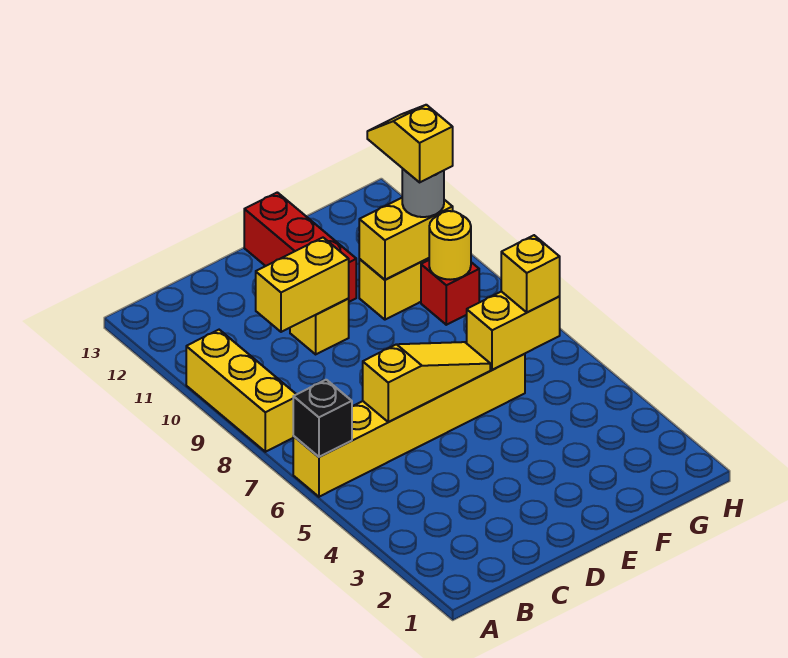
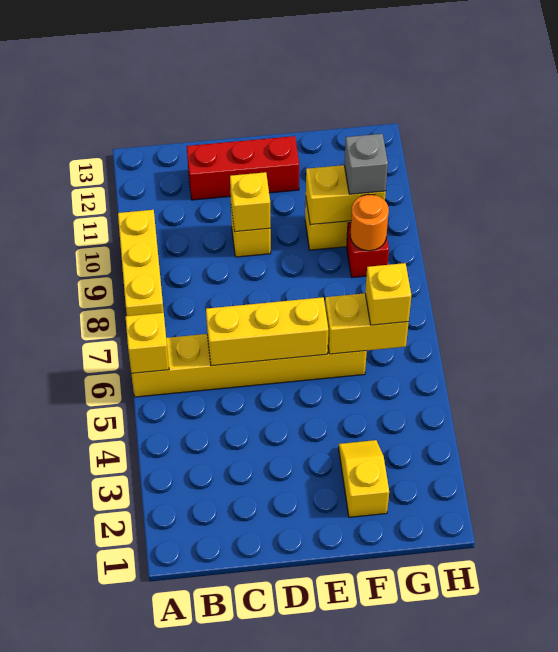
black brick A6 level 2 -> yellow brick A6 level 2
yellow slope C6:E6 level 2 top C -> yellow brick C6:E6 level 2
yellow brick C10:D10 level 2 -> yellow brick D10 level 2
red brick E11:E13 level 1 -> red brick C12:E12 level 1
yellow round brick G9 level 2 -> orange round brick G9 level 2
grey round brick G10 level 3 -> grey brick G10 level 3
yellow slope G10:G11 level 4 top 10 -> yellow slope F2:F3 level 1 top 2

